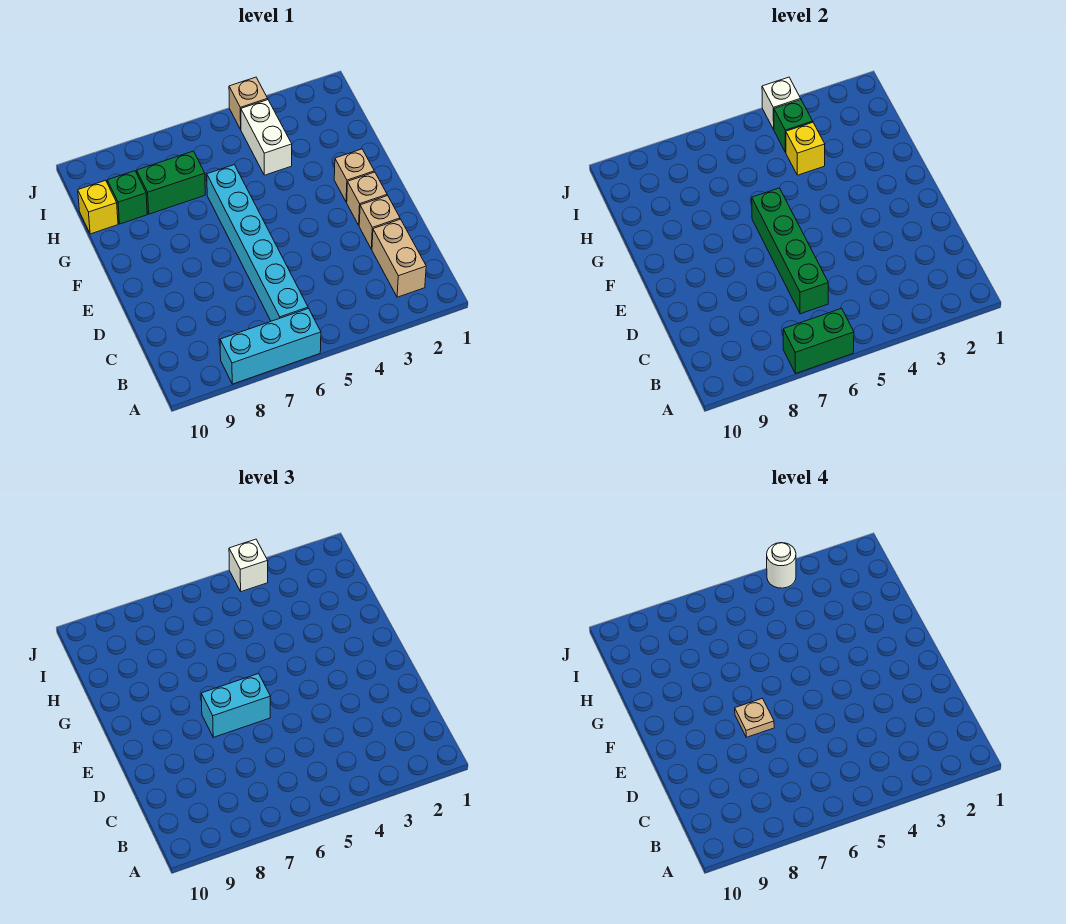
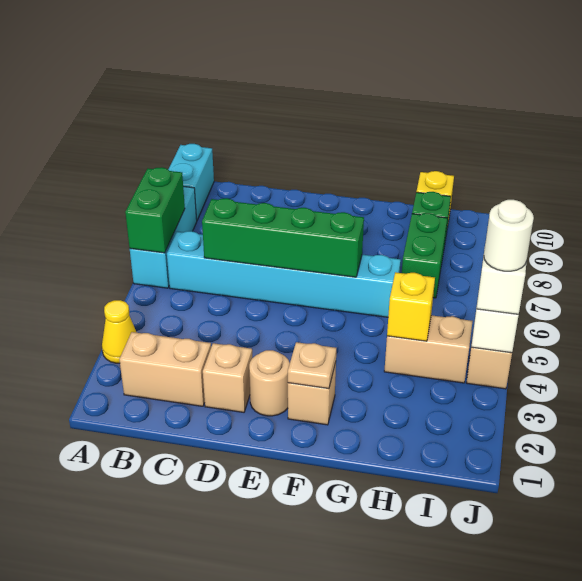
none -> yellow cone A3 level 1
tan brick E2 level 1 -> tan round brick E2 level 1
cyan brick E6:E7 level 3 -> cyan brick A9:A10 level 1
tan plate E7 level 4 -> tan plate F2 level 2
white brick H4:I4 level 1 -> tan brick H4:I4 level 1
green brick I4 level 2 -> none

